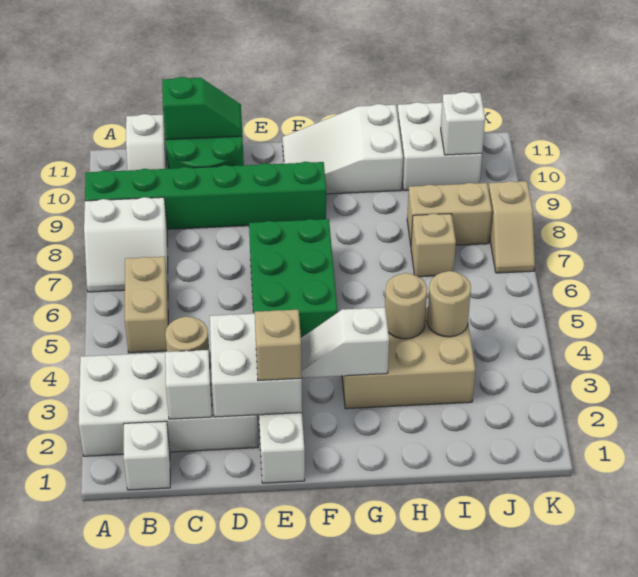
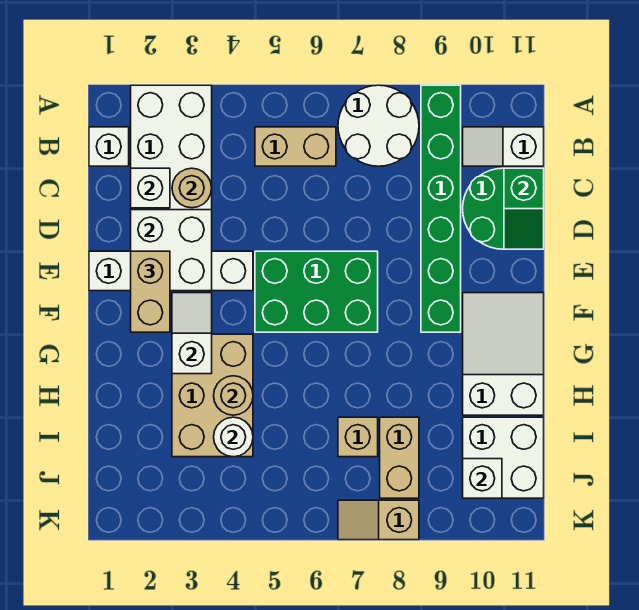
white slope A7:B8 level 1 top 8 -> white round brick A7:B8 level 1
tan brick E2 level 3 -> tan brick E2:F2 level 3
tan round brick I4 level 2 -> white round brick I4 level 2

